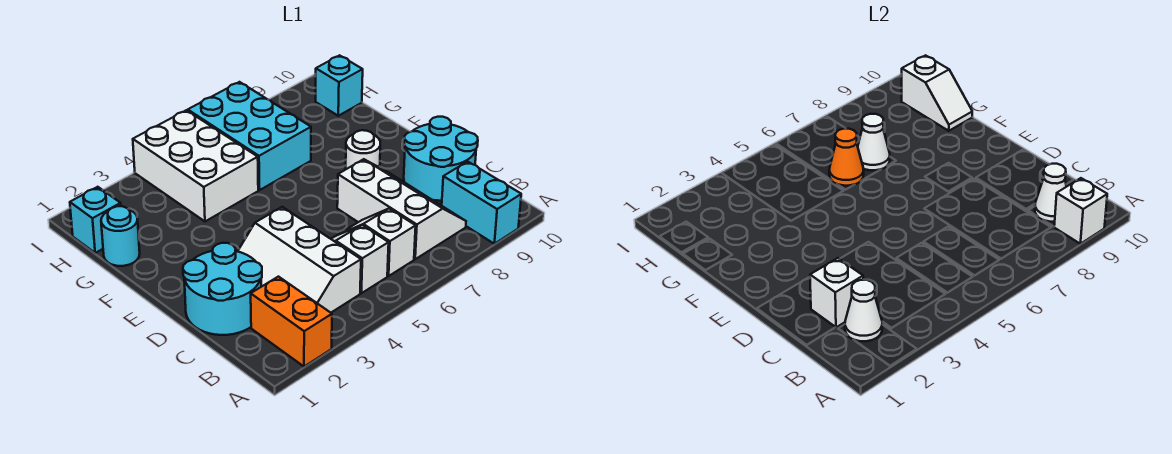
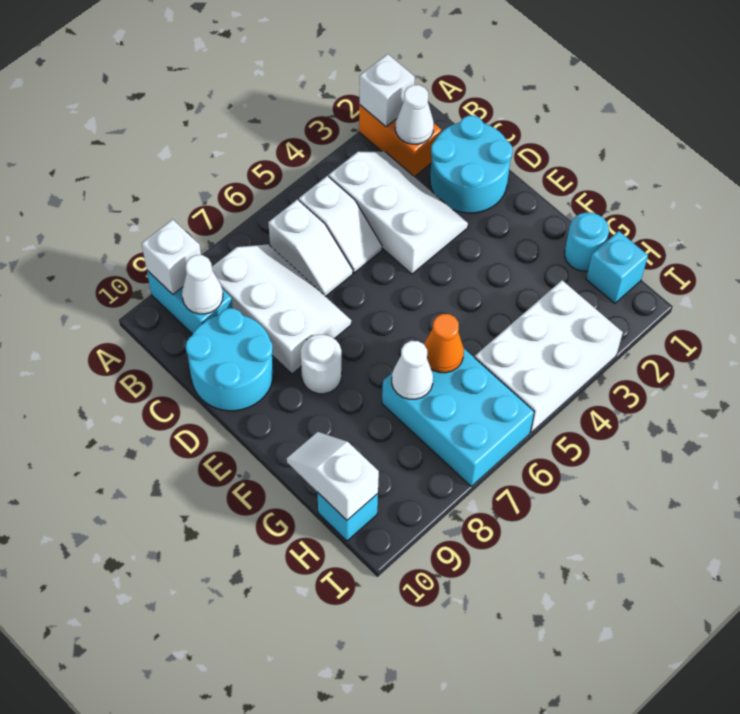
white slope B7:D8 level 1 top 7 -> white slope B7:D8 level 1 top 8
white brick C2 level 2 -> white brick A2 level 2
white brick G4:I5 level 1 -> white brick H3:I5 level 1

